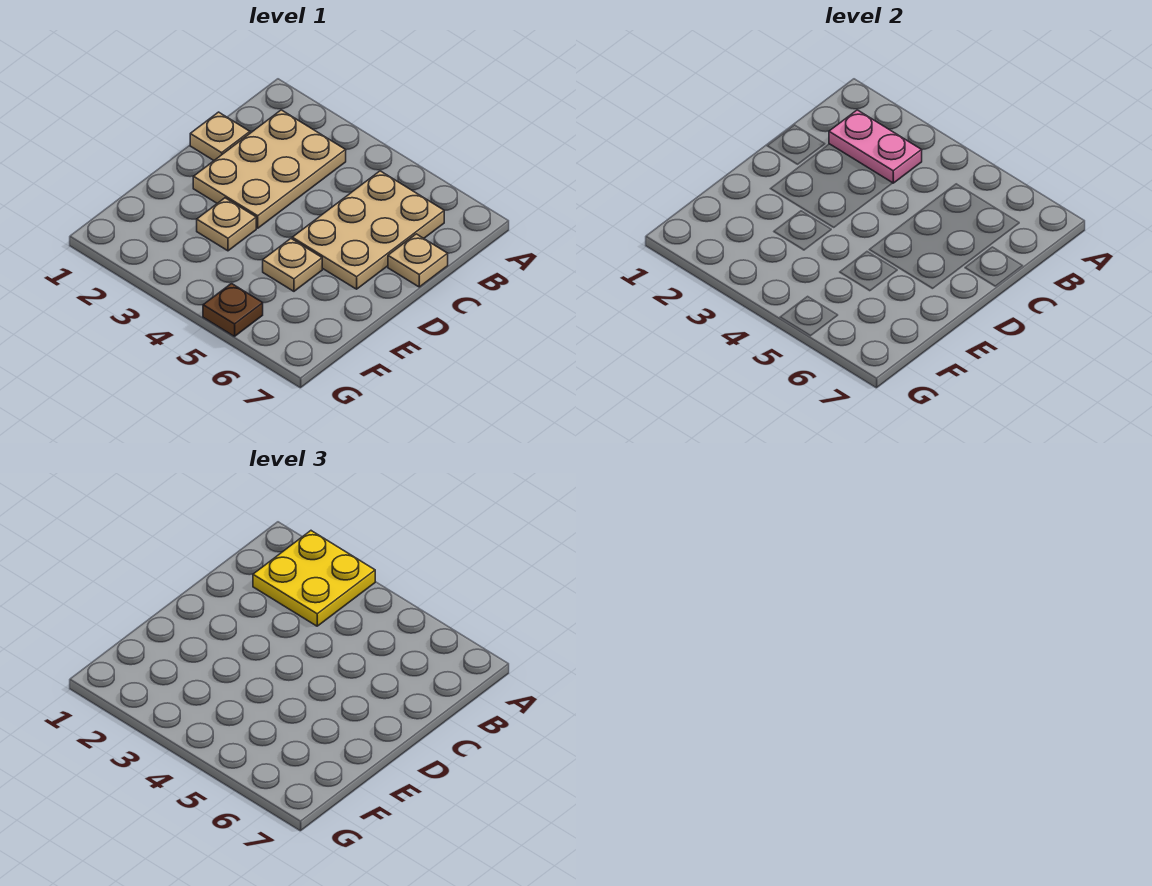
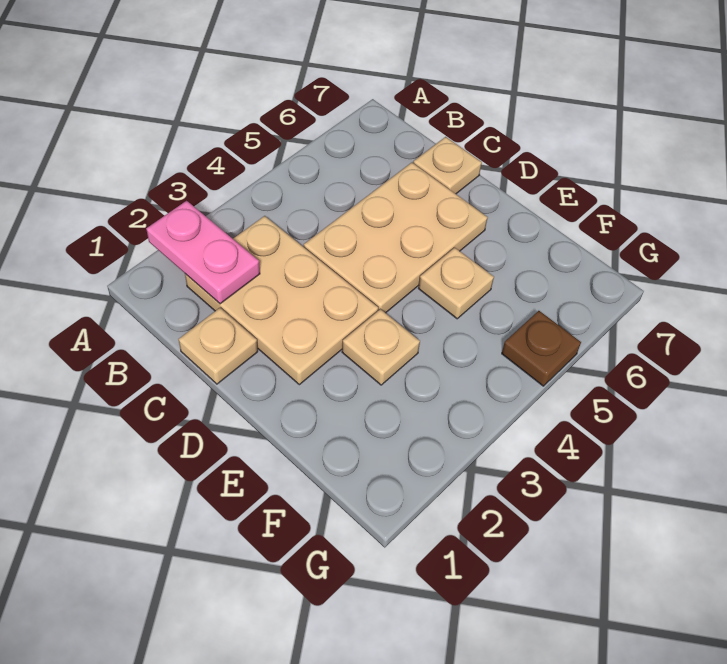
yellow plate A2:B3 level 3 -> none
pink plate B2:B3 level 2 -> pink plate A2:B2 level 2
tan plate B5:D6 level 1 -> tan plate C4:D6 level 1

